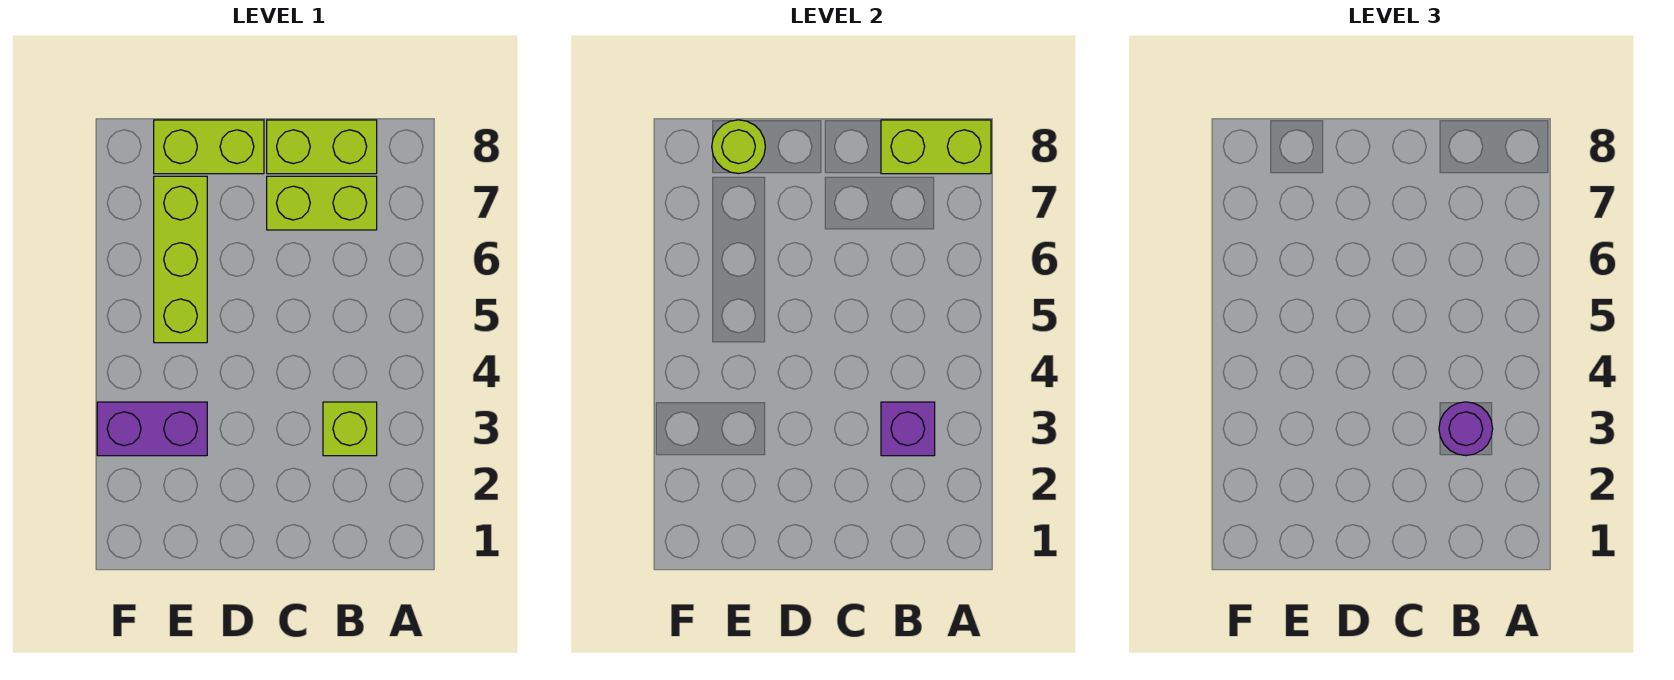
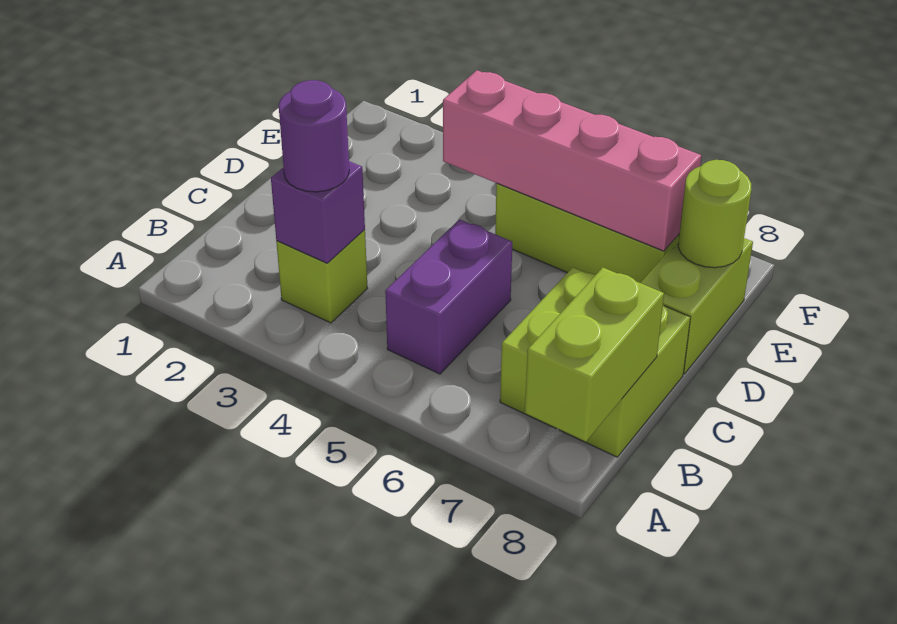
purple brick E3:F3 level 1 -> purple brick B5:C5 level 1
none -> pink brick E4:E7 level 2

